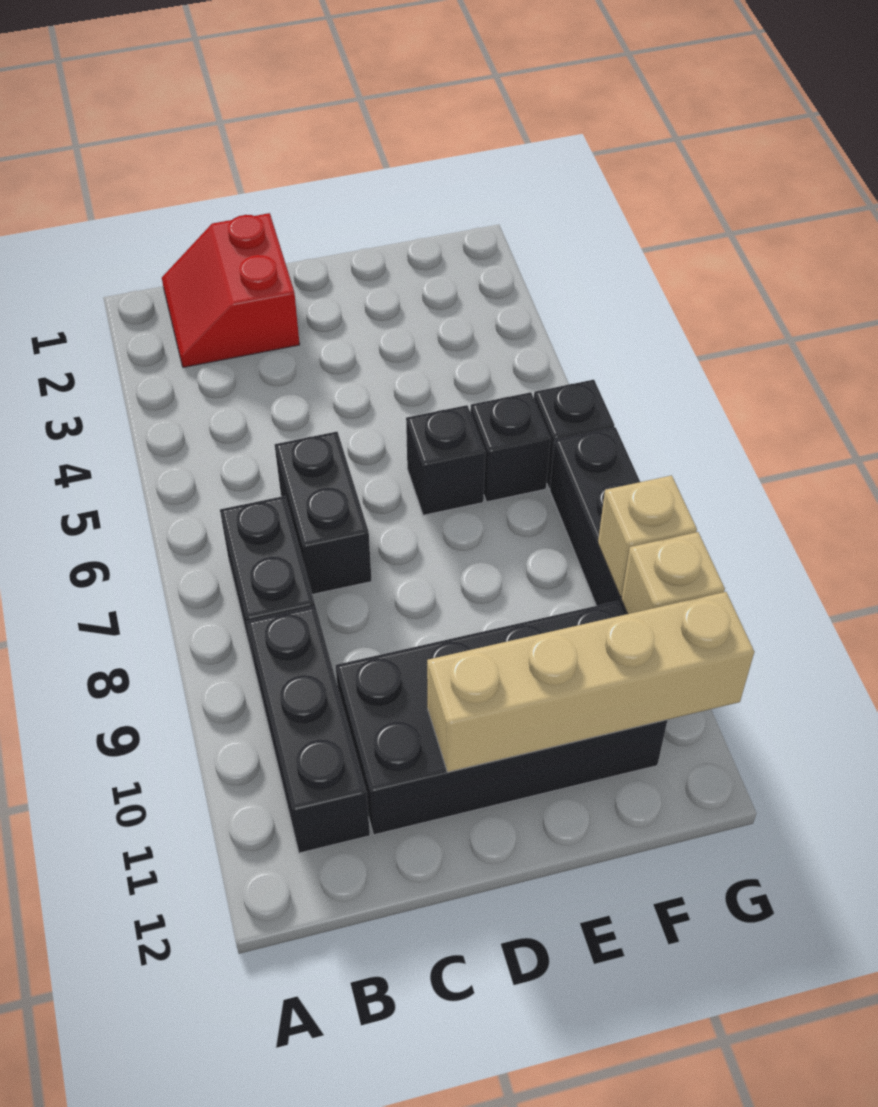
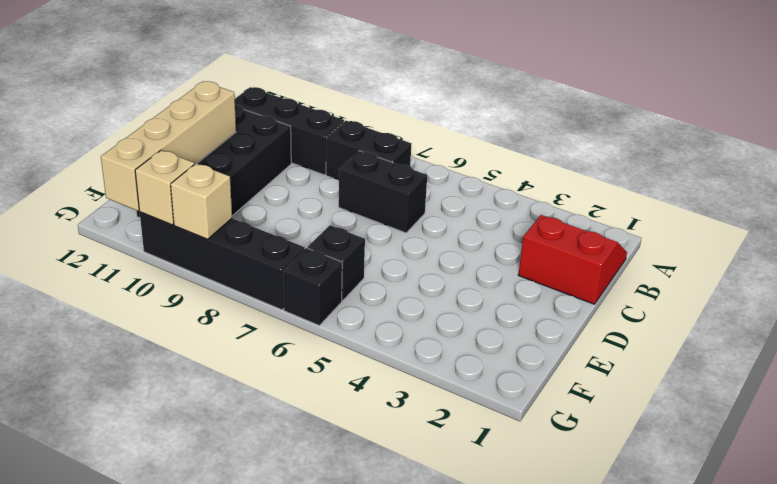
black brick E6 level 1 -> none

